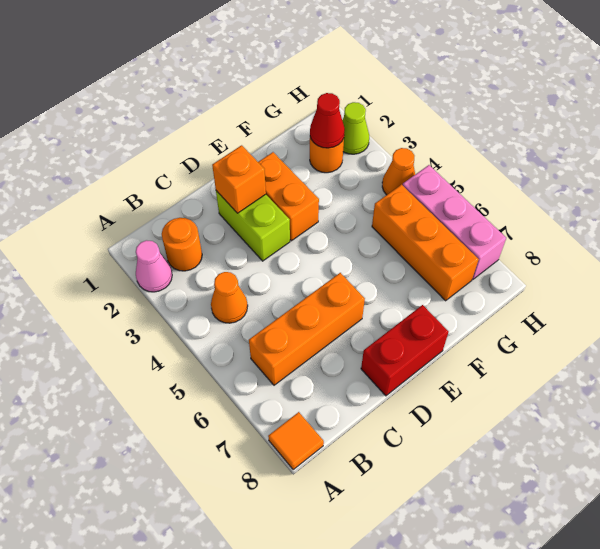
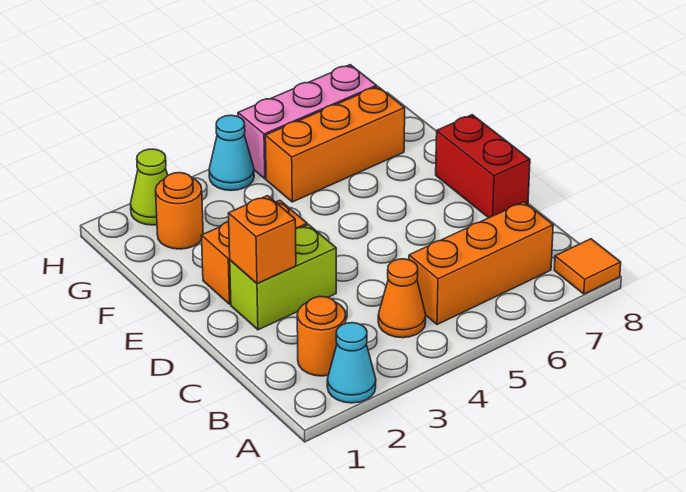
pink cone A2 level 1 -> cyan cone A2 level 1
orange brick B6:D6 level 1 -> orange brick B5:B7 level 1
red cone G2 level 2 -> none
orange cone H4 level 1 -> cyan cone H4 level 1

